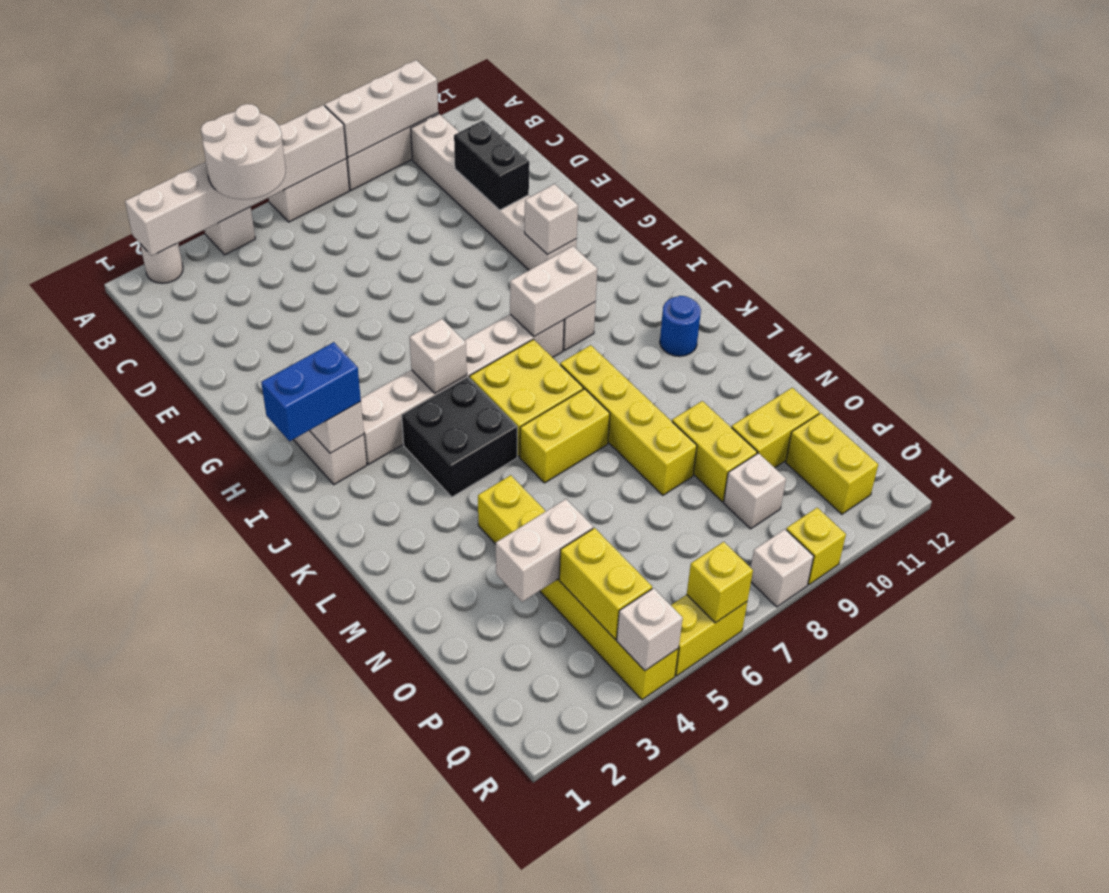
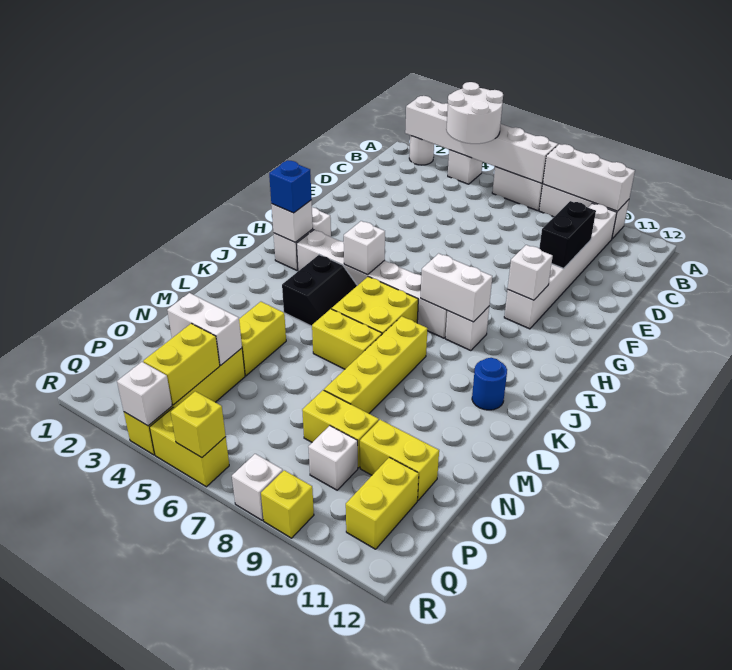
blue brick I1:I2 level 3 -> blue brick I2 level 3
black brick J4:K5 level 1 -> black slope J4:K5 level 1 top 4
yellow brick N9:O9 level 1 -> yellow brick O8:O9 level 1

